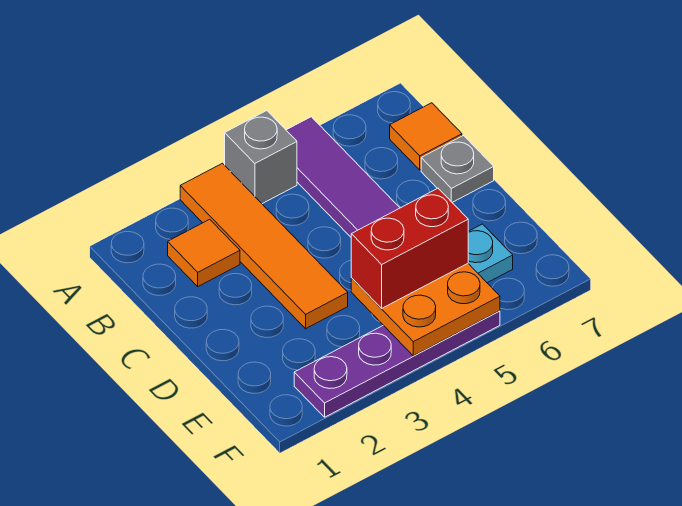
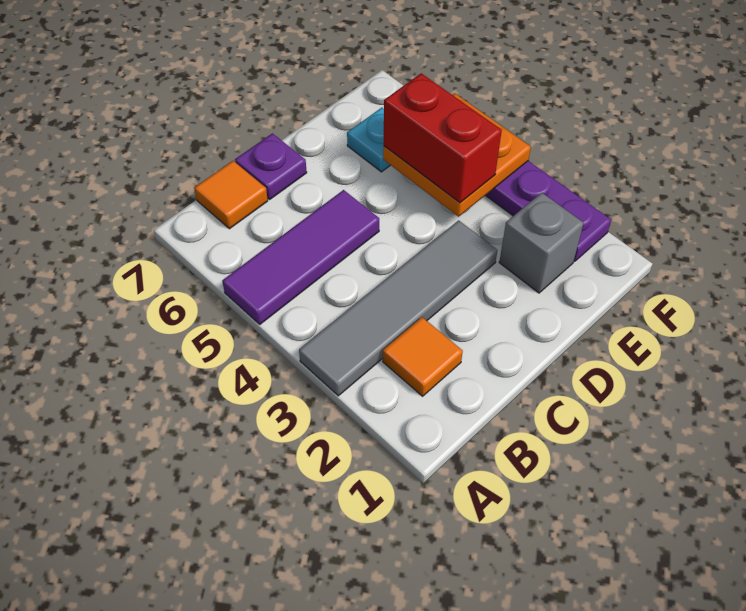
orange tile A3:D3 level 1 -> grey tile A3:D3 level 1
grey brick A4 level 1 -> grey brick E2 level 1
grey plate C7 level 1 -> purple plate C7 level 1

